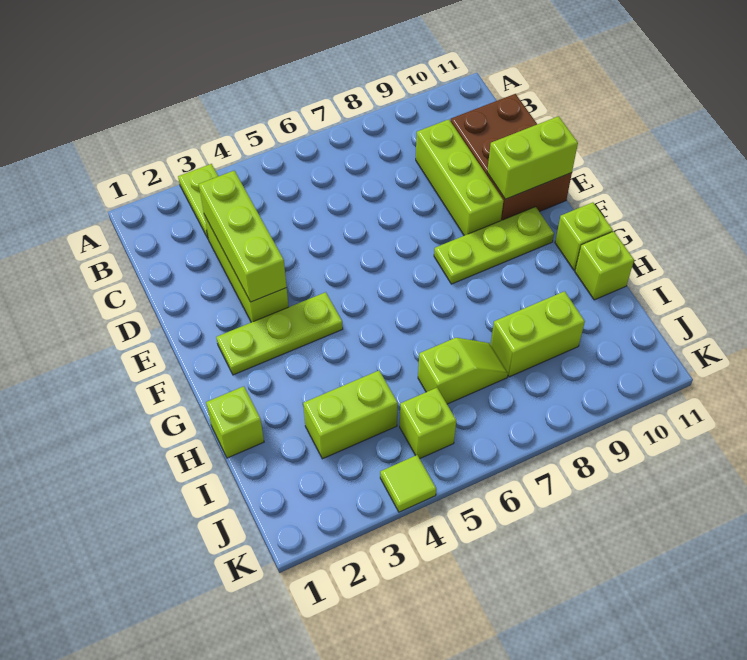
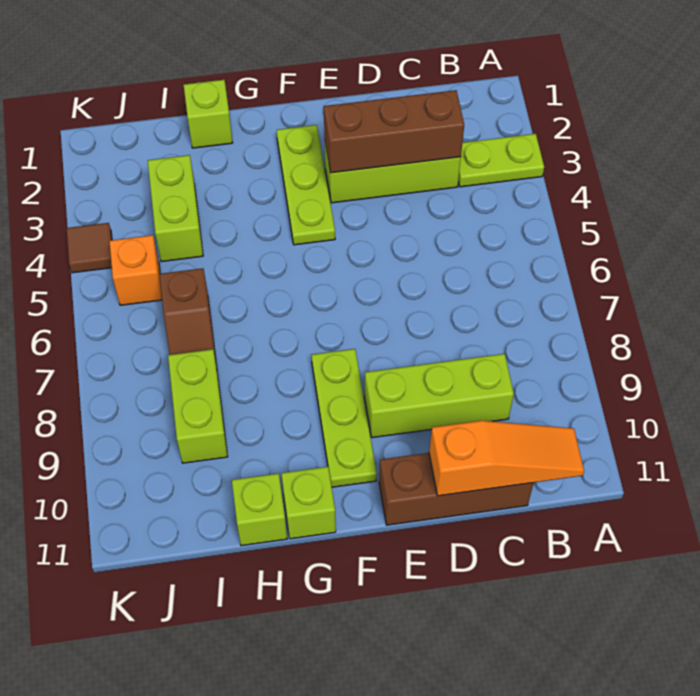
none -> orange slope B11:D11 level 2 top D
lime brick C3:E3 level 2 -> brown brick C3:E3 level 2
brown brick C10:E11 level 1 -> brown brick C11:E11 level 1
lime brick E10:E11 level 2 -> none
lime slope I6:I7 level 1 top 6 -> brown slope I6:I7 level 1 top 6
lime brick J5 level 1 -> orange brick J5 level 1
lime tile K4 level 1 -> brown tile K4 level 1

